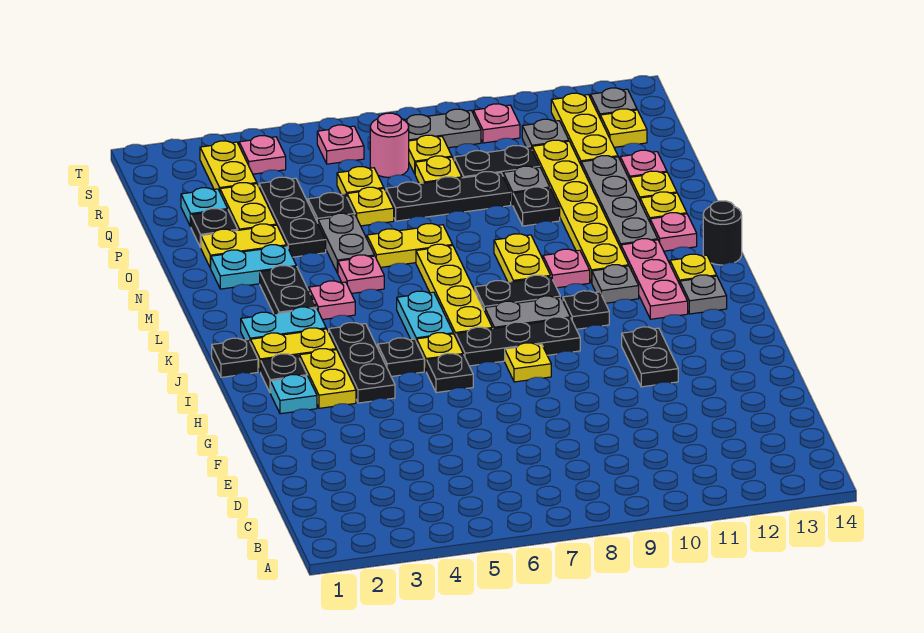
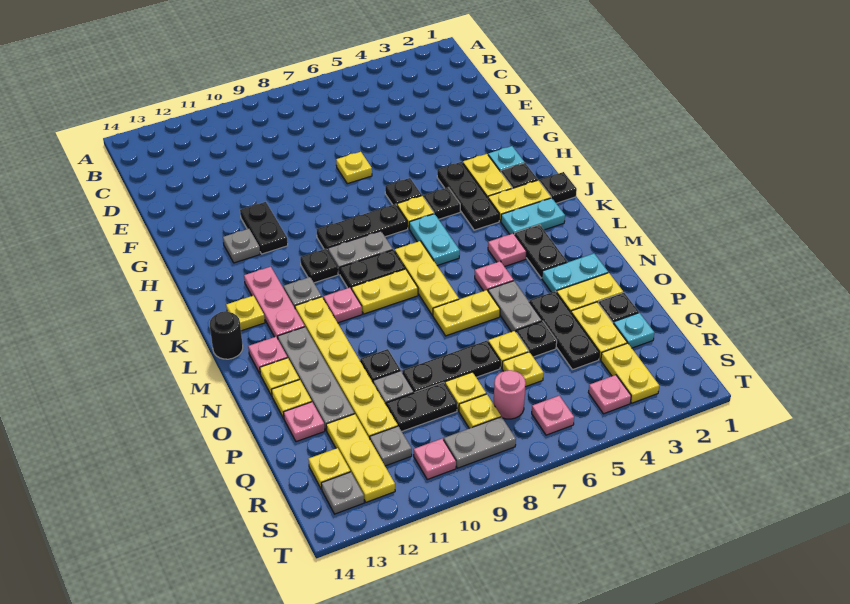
yellow plate H8 level 1 -> yellow plate F7 level 1
yellow plate J7:M7 level 1 -> yellow plate K7:M7 level 1
grey plate J13 level 1 -> grey plate H12 level 1
yellow plate L9:M9 level 1 -> yellow plate L8:L9 level 1

